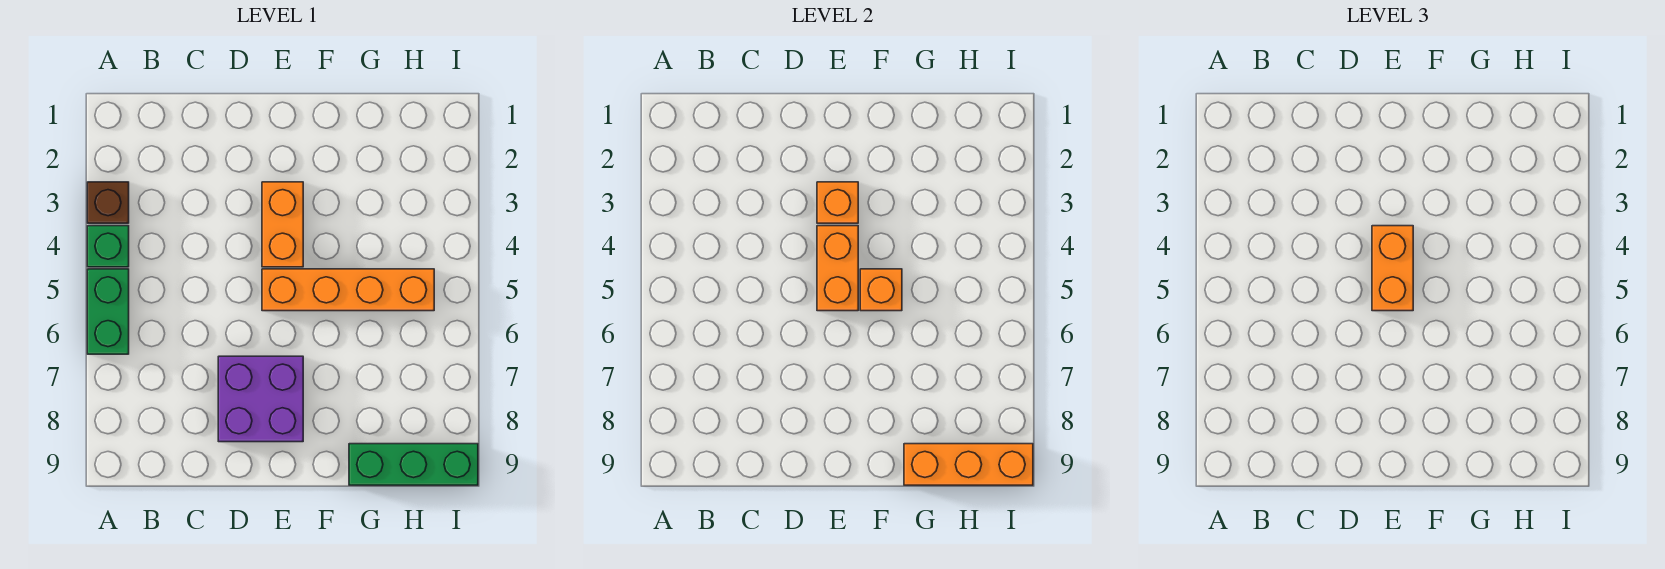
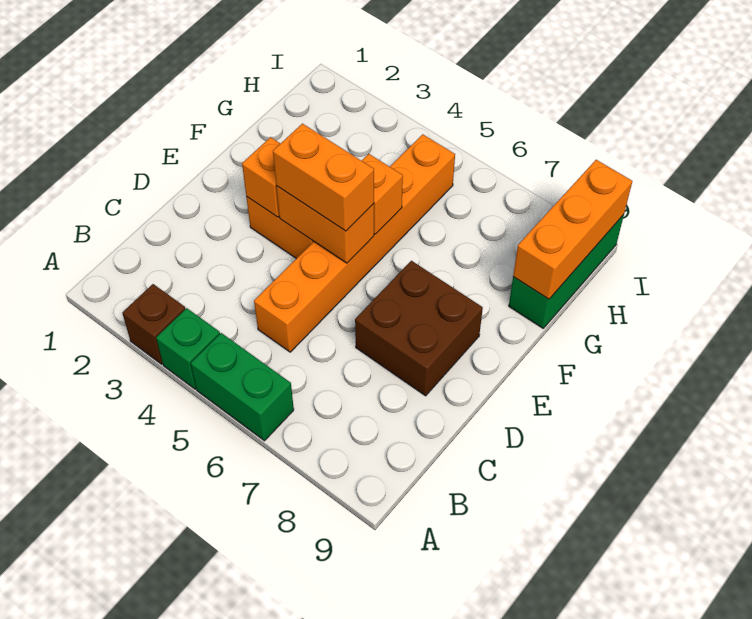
purple brick D7:E8 level 1 -> brown brick D7:E8 level 1
orange brick E5:H5 level 1 -> orange brick C5:H5 level 1

